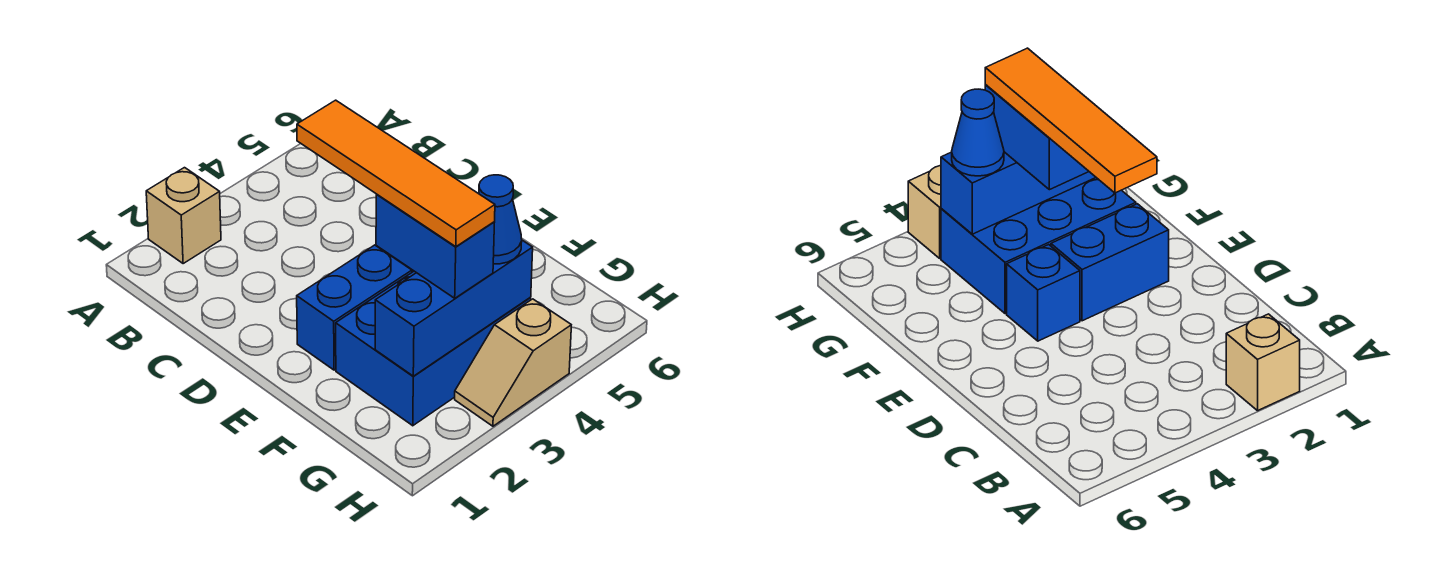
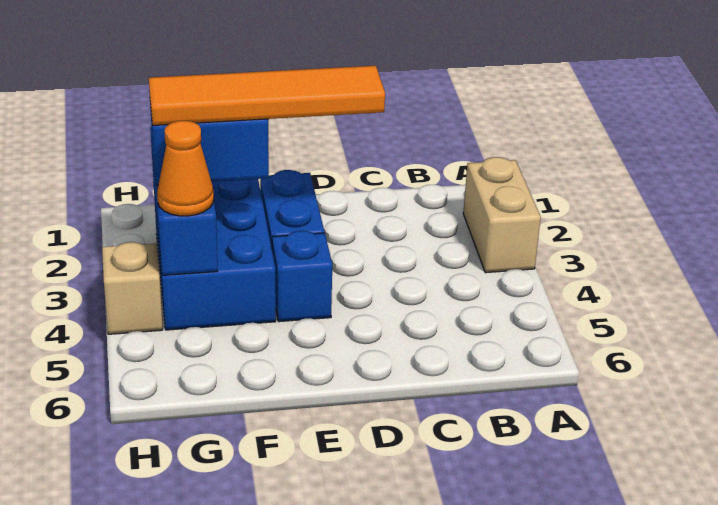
tan brick A2 level 1 -> tan brick A2:A3 level 1
blue cone G4 level 3 -> orange cone G4 level 3

